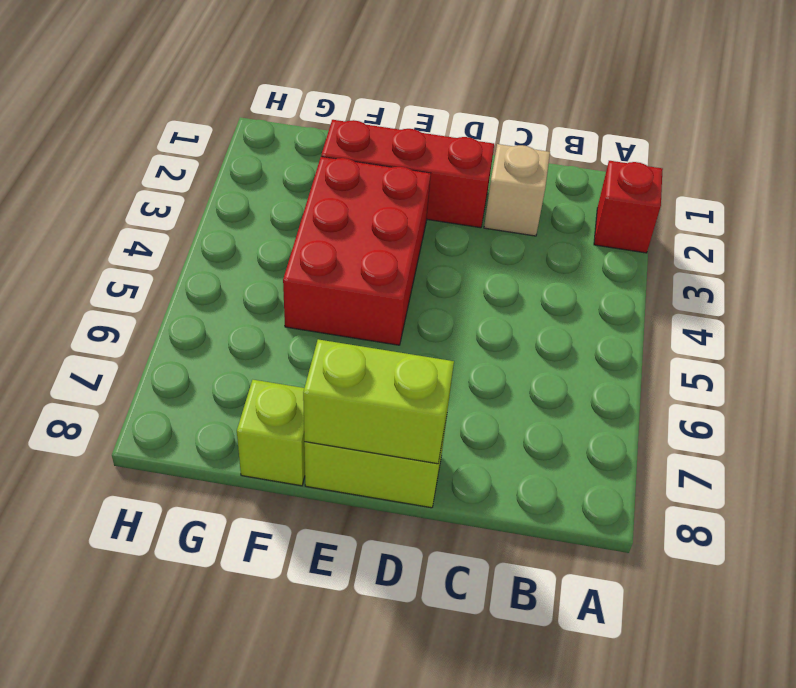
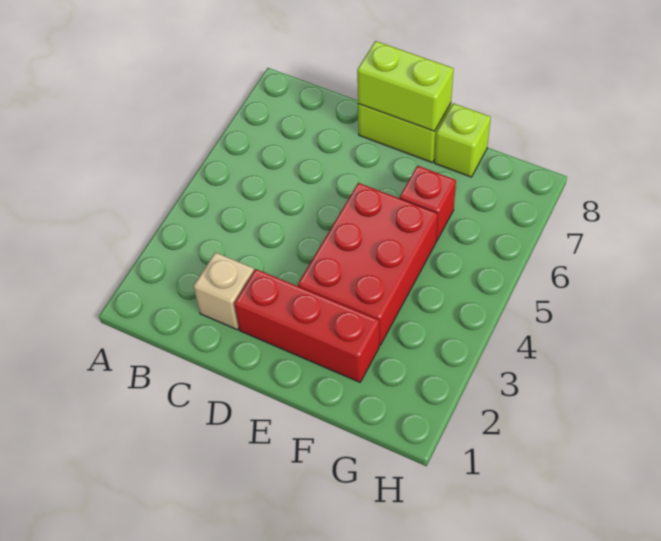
red brick A2 level 1 -> red brick F6 level 1

